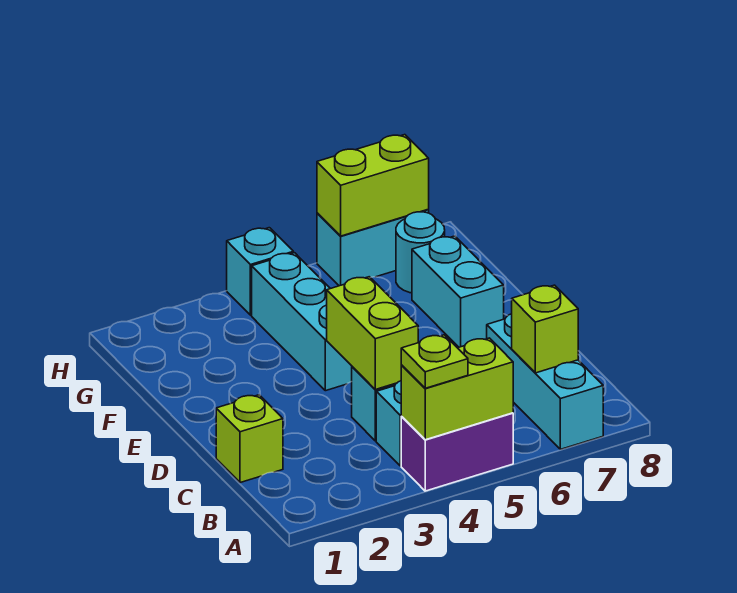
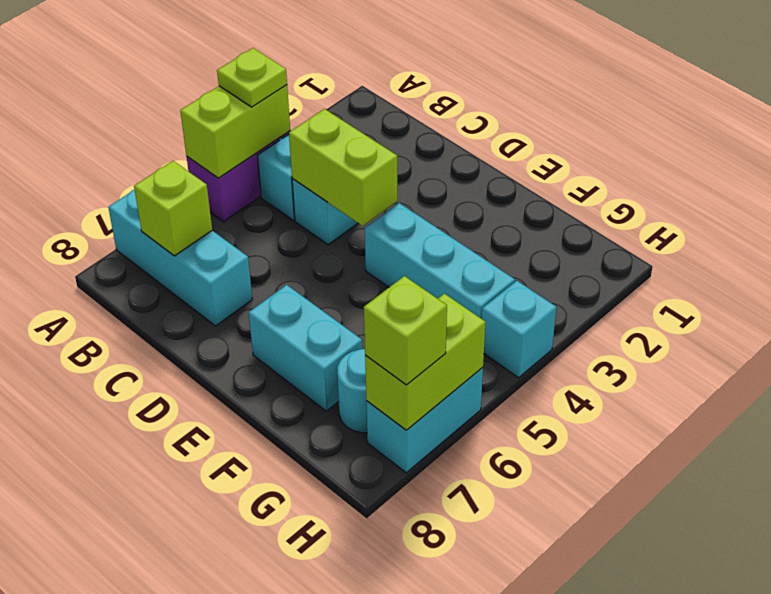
lime brick C1 level 1 -> lime brick H7 level 3

